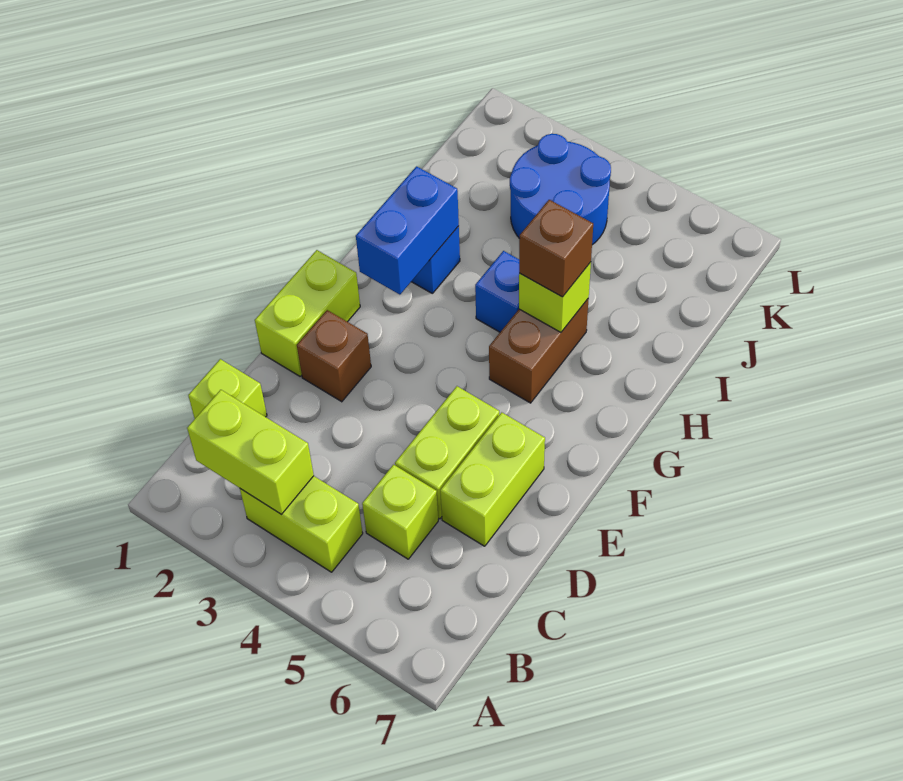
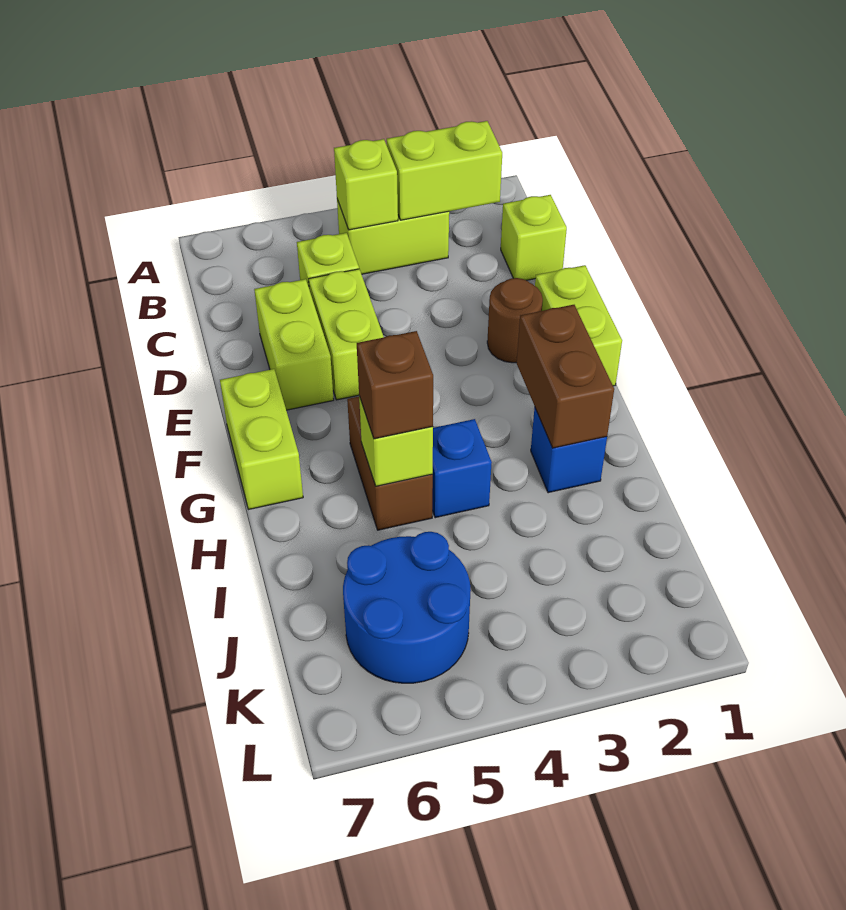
none -> lime brick B4 level 2
brown brick E2 level 1 -> brown round brick E2 level 1
none -> lime brick F7:G7 level 1
blue brick G2:H2 level 2 -> brown brick G2:H2 level 2
blue round brick J3:K4 level 1 -> blue round brick J5:K6 level 1

